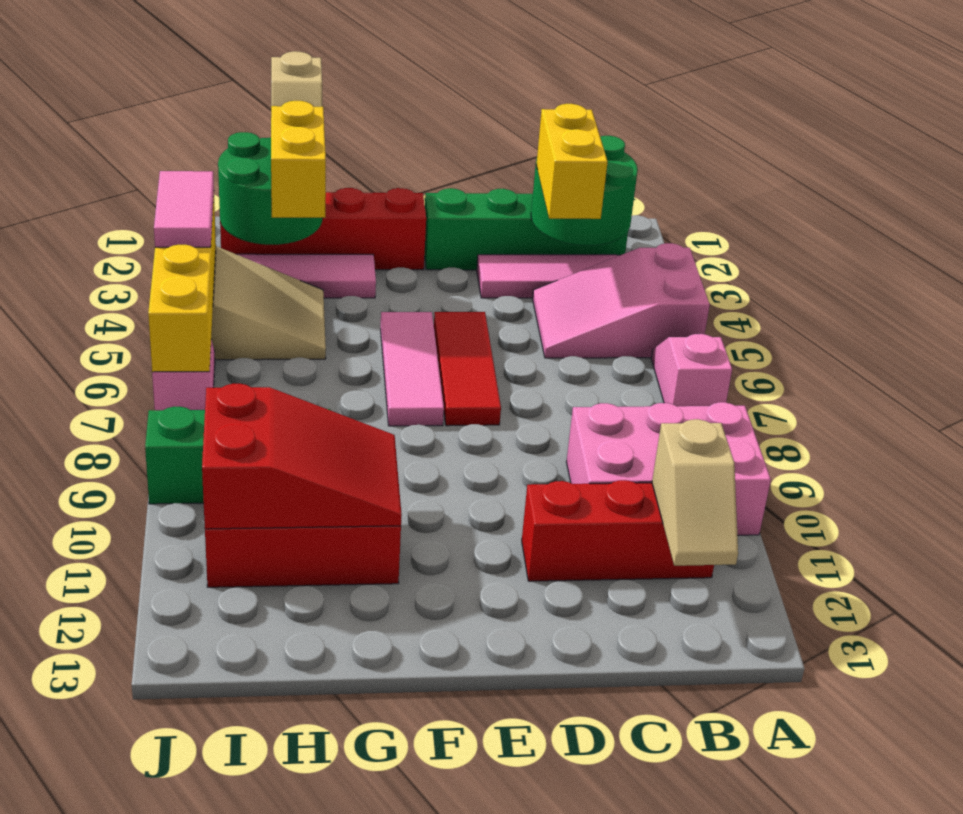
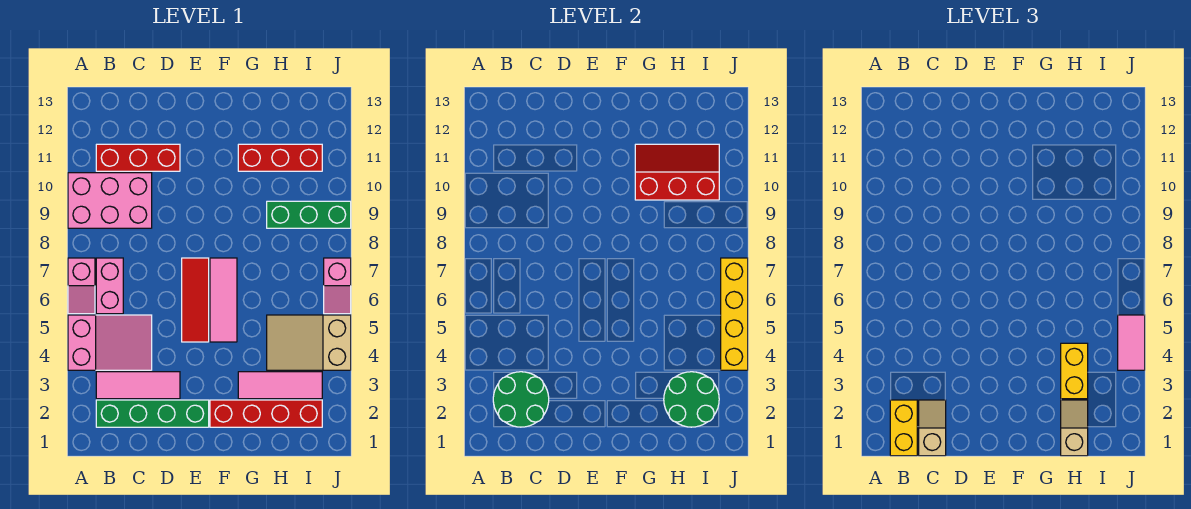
none -> pink brick B6:B7 level 1
tan slope B11:B12 level 2 top 11 -> tan slope C1:C2 level 3 top 1
yellow brick C3:C4 level 3 -> yellow brick B1:B2 level 3
red slope G10:I11 level 2 top I -> red slope G10:I11 level 2 top 10

